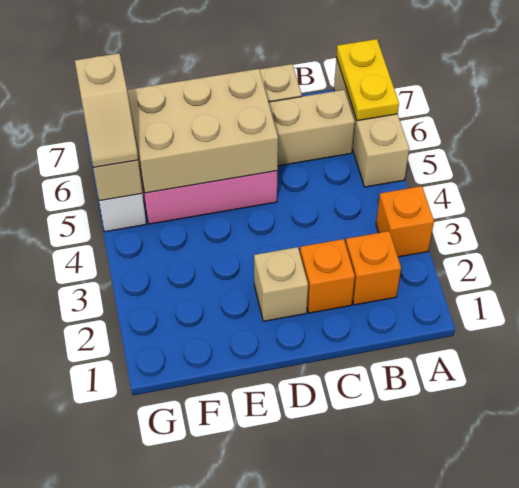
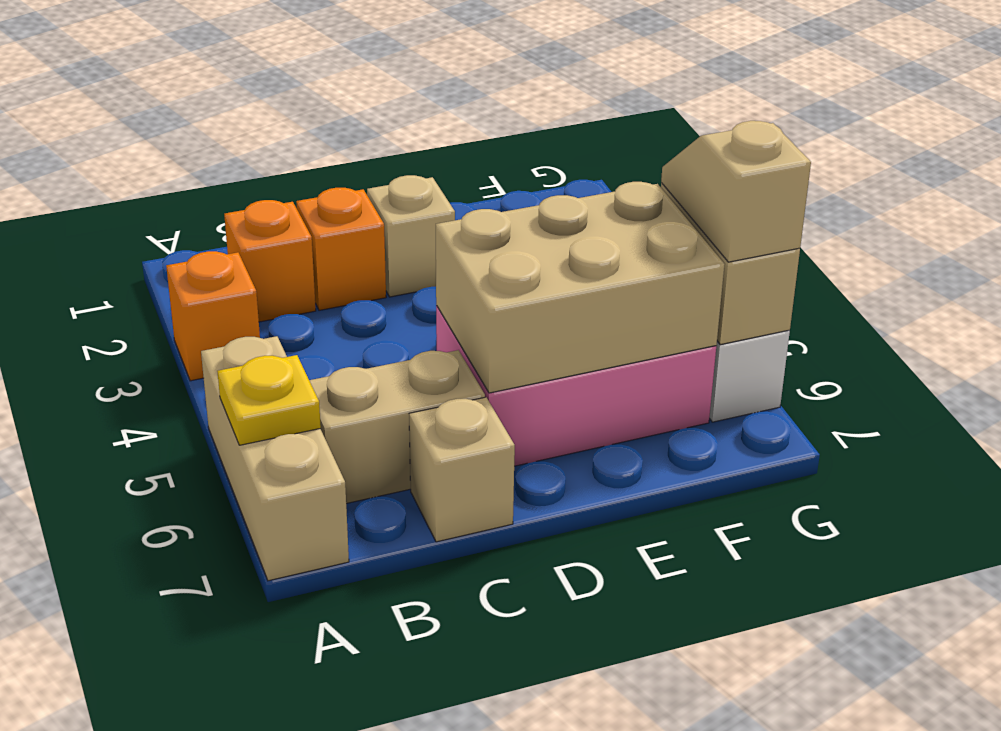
yellow plate A6:A7 level 2 -> yellow plate A6 level 2

